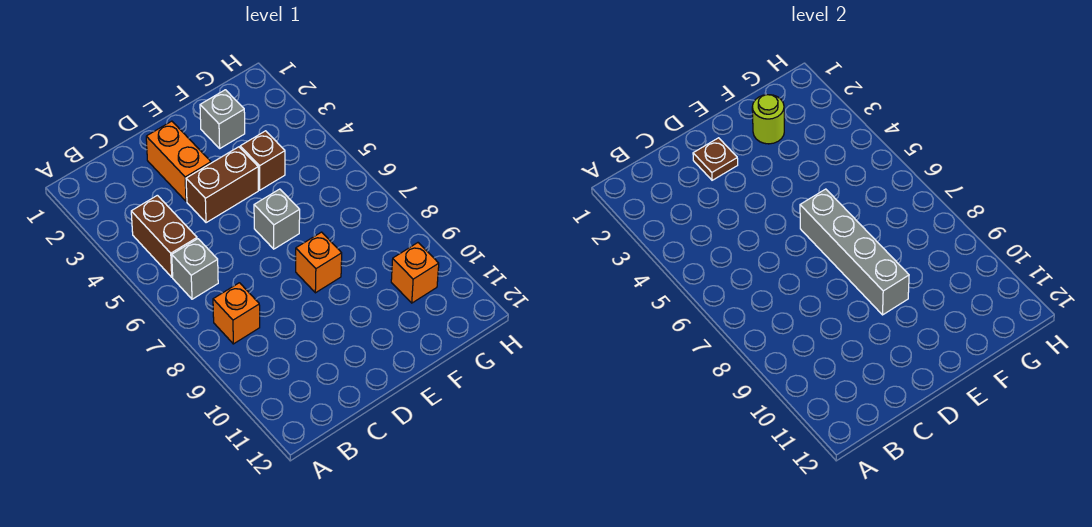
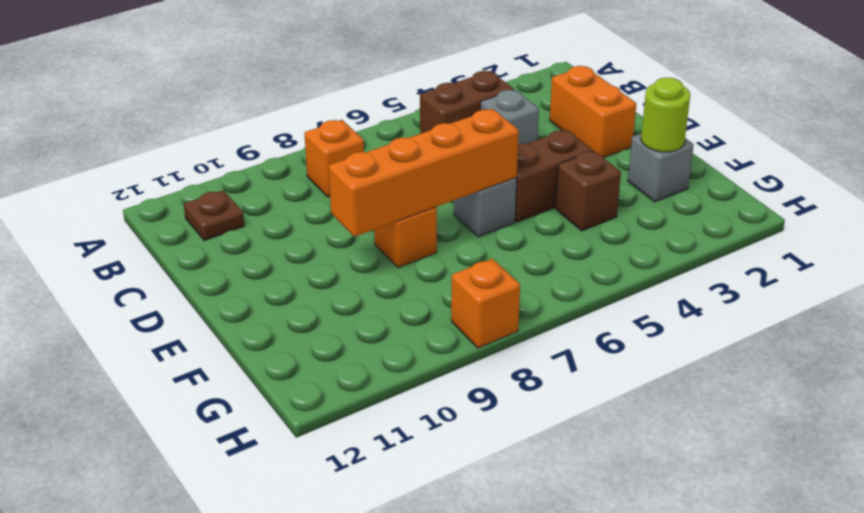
grey brick B6 level 1 -> grey brick C4 level 1
orange brick D2:D3 level 1 -> orange brick C2:D2 level 1
brown plate D2 level 2 -> brown plate B11 level 1
brown brick D4:E4 level 1 -> brown brick E4:E5 level 1
grey brick E6:E9 level 2 -> orange brick E6:E9 level 2
orange brick G10 level 1 -> orange brick H8 level 1

